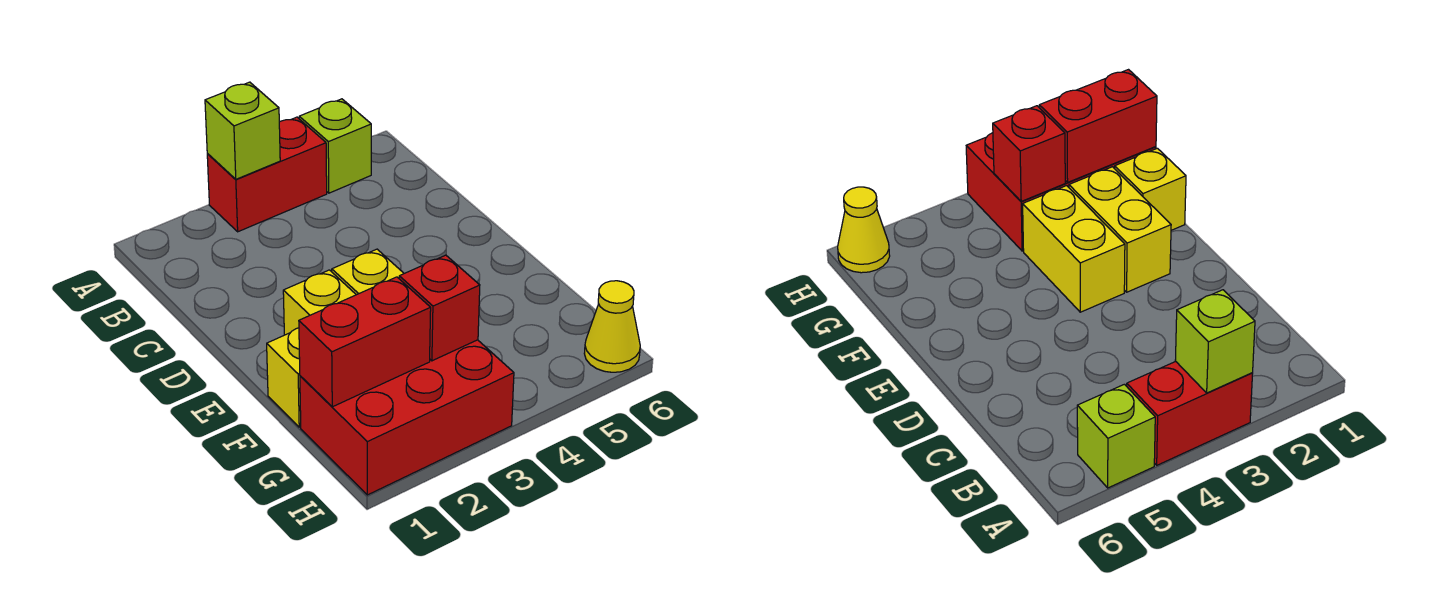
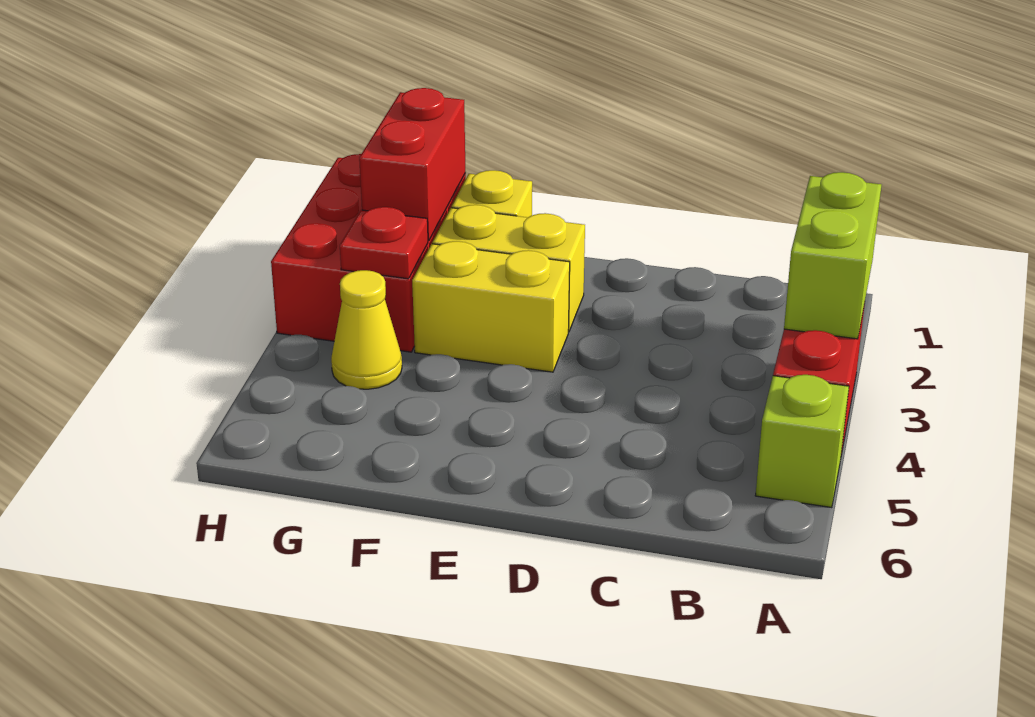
lime brick A3 level 2 -> lime brick A2:A3 level 2
red brick G3 level 2 -> red plate G3 level 2
yellow cone H6 level 1 -> yellow cone G4 level 1

